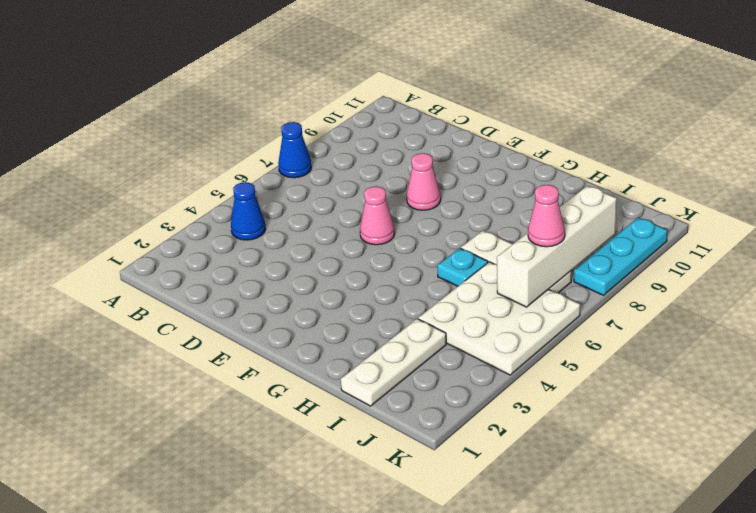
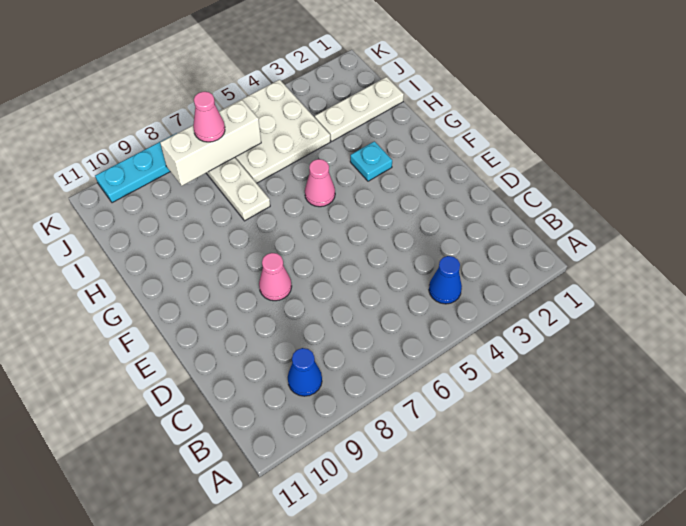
blue cone A7 level 1 -> blue cone B9 level 1
pink cone E6 level 1 -> pink cone G5 level 1
cyan plate H6 level 1 -> cyan plate G3 level 1
white brick J6:J9 level 2 -> white brick J6:J8 level 2

